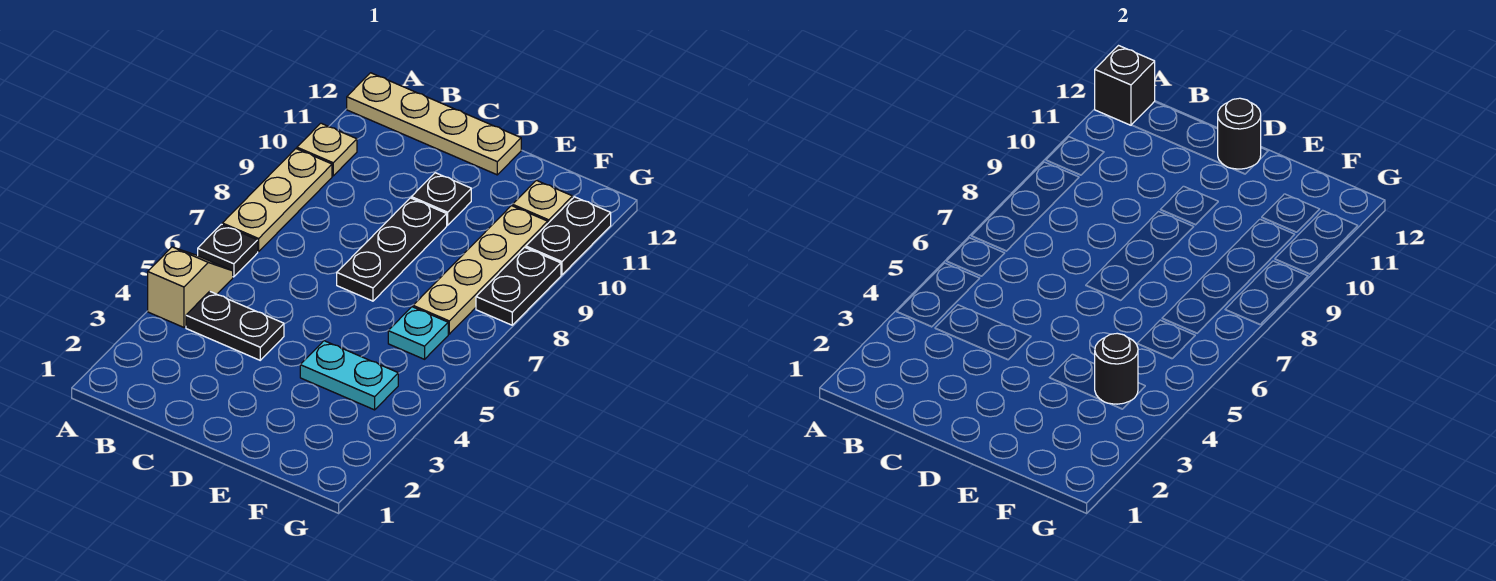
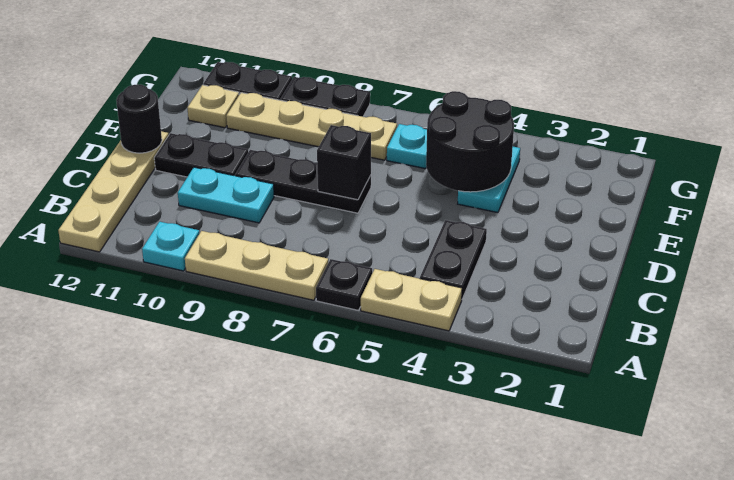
tan slope A4:A5 level 1 top 4 -> tan plate A4:A5 level 1
tan plate A10 level 1 -> cyan plate A10 level 1
black brick A12 level 2 -> black brick D7 level 2
none -> cyan plate C9:C10 level 1
black plate D10 level 1 -> black plate D10:D11 level 1
black round brick F4 level 2 -> black round brick E4:F5 level 2

